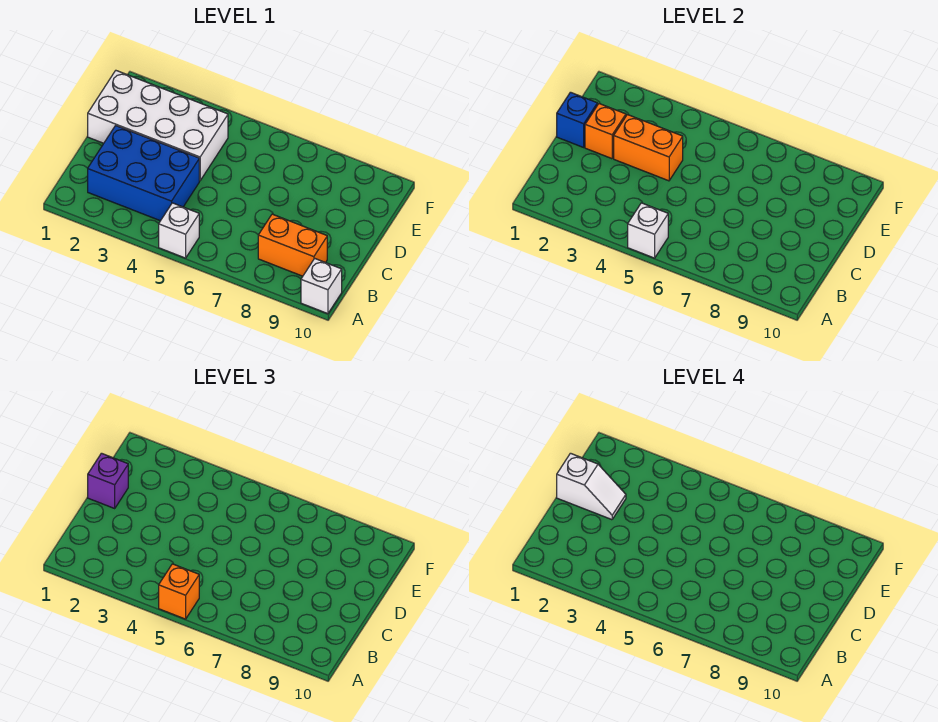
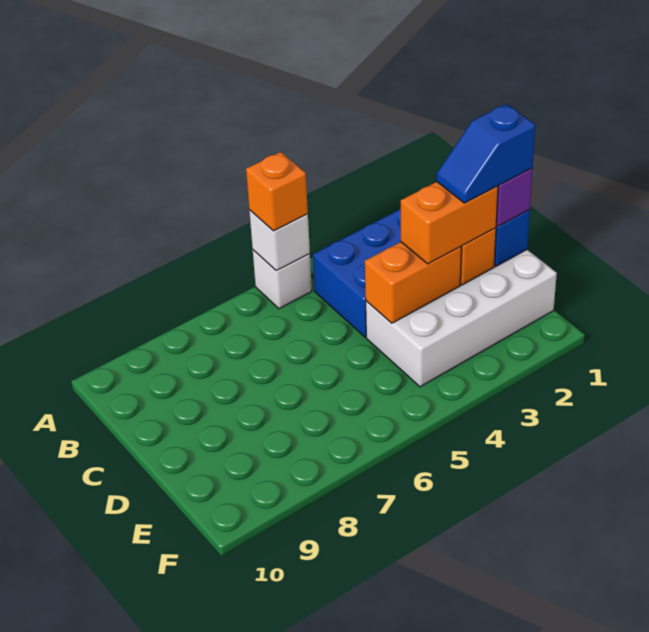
white brick A10 level 1 -> none
orange brick B8:B9 level 1 -> orange brick D2:D3 level 3
white slope D1:D2 level 4 top 1 -> blue slope D1:D2 level 4 top 1

